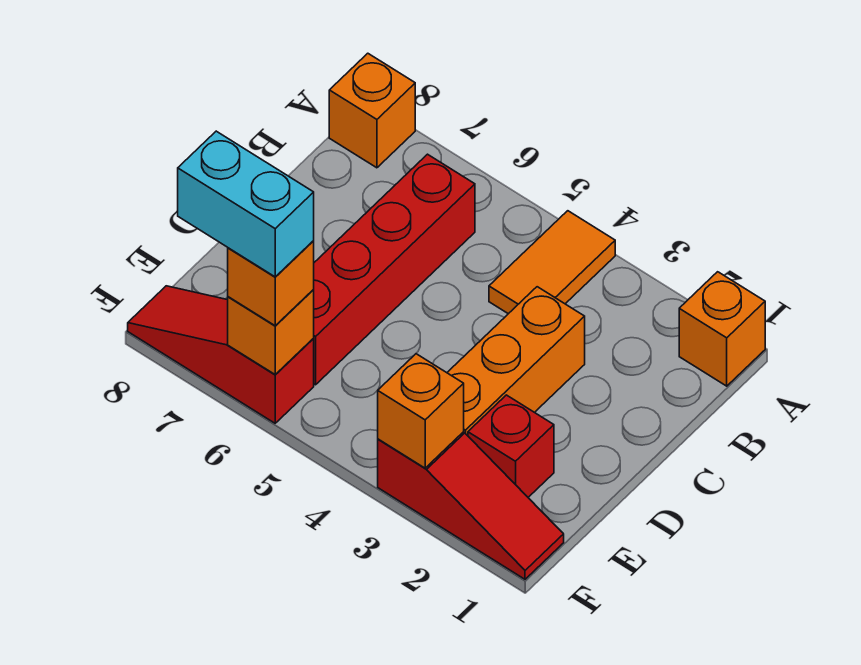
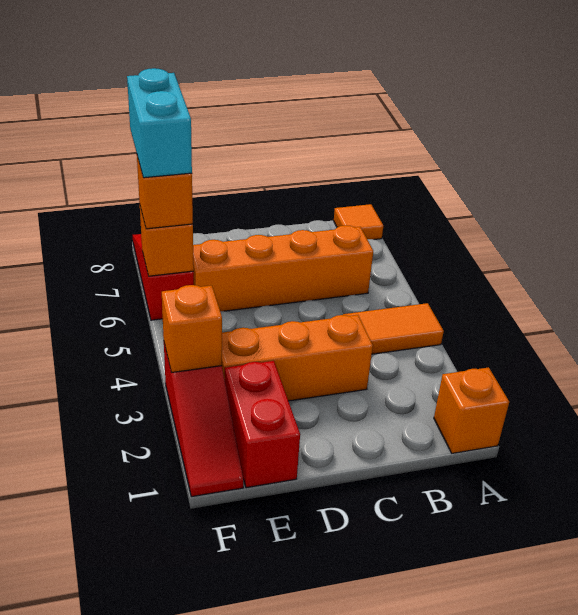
orange brick A8 level 1 -> orange tile A8 level 1
red brick B6:E6 level 1 -> orange brick B6:E6 level 1
red brick E2 level 1 -> red brick E1:E2 level 1

